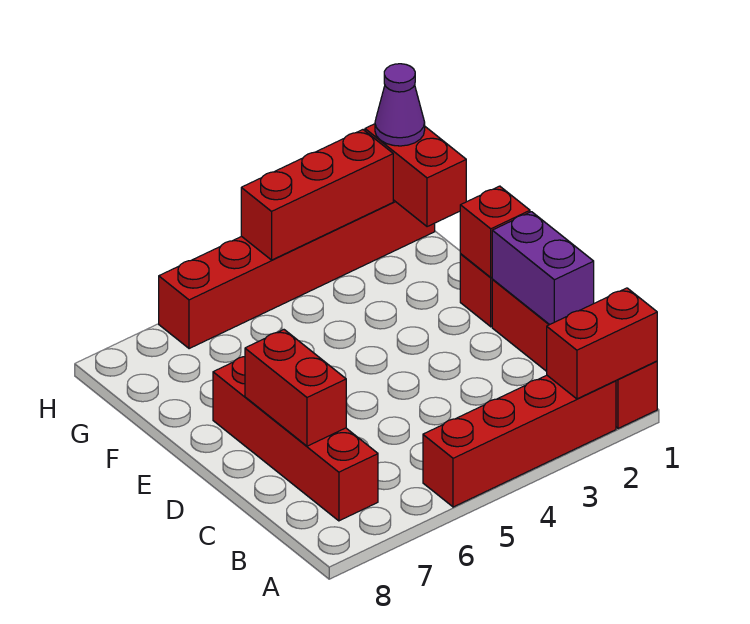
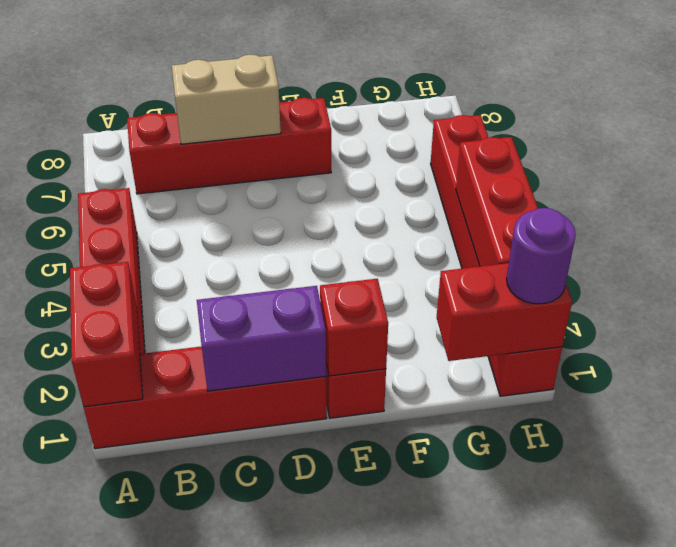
red brick C7:D7 level 2 -> tan brick C7:D7 level 2
purple cone H1 level 3 -> purple round brick H1 level 3

